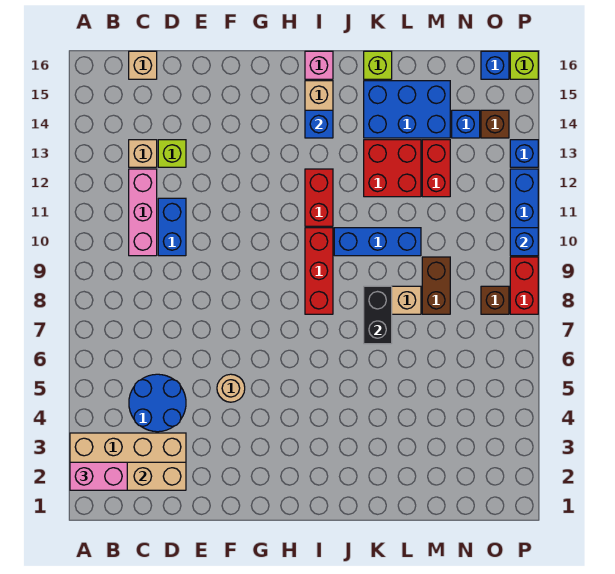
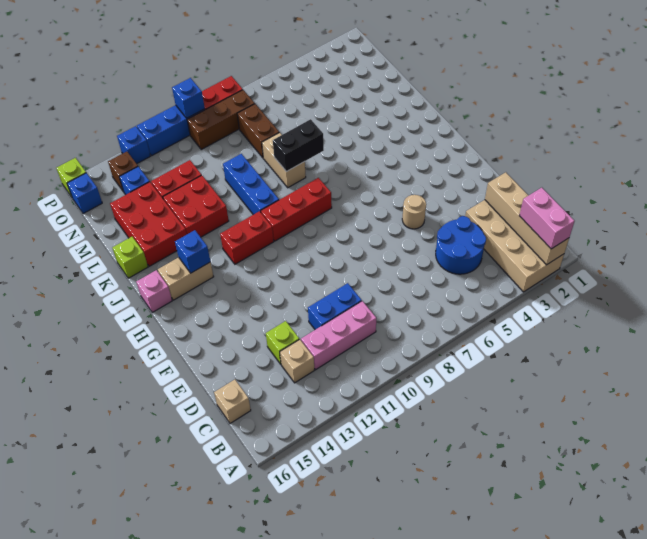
blue brick K14:M15 level 1 -> red brick K14:M15 level 1
brown brick M8:M9 level 1 -> brown brick M8:N8 level 1
brown brick O8 level 1 -> brown brick O8:O10 level 1

